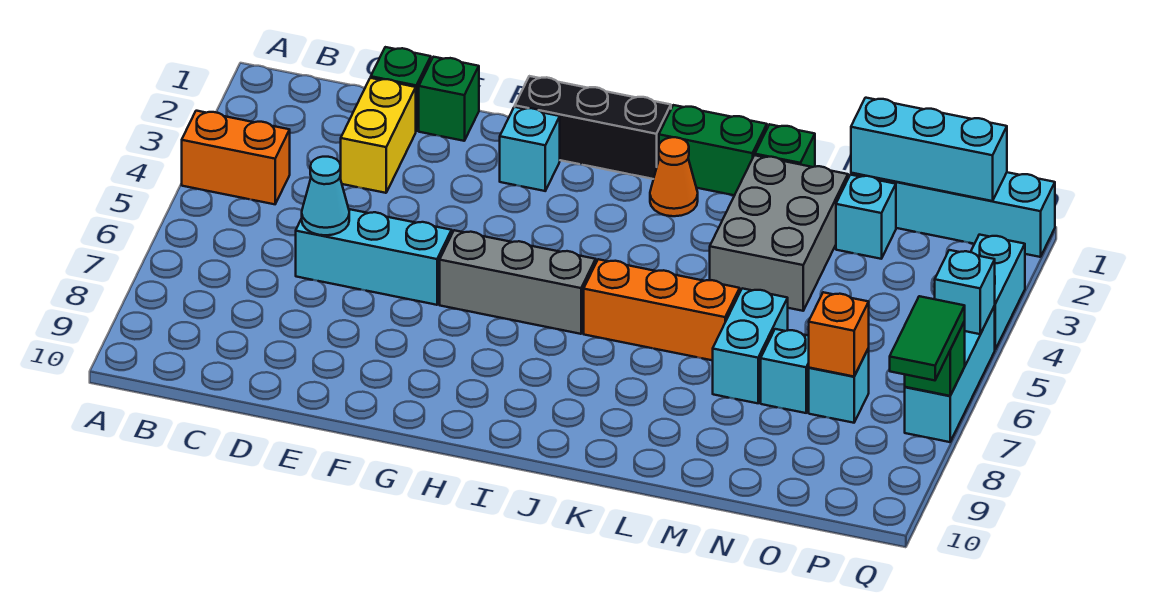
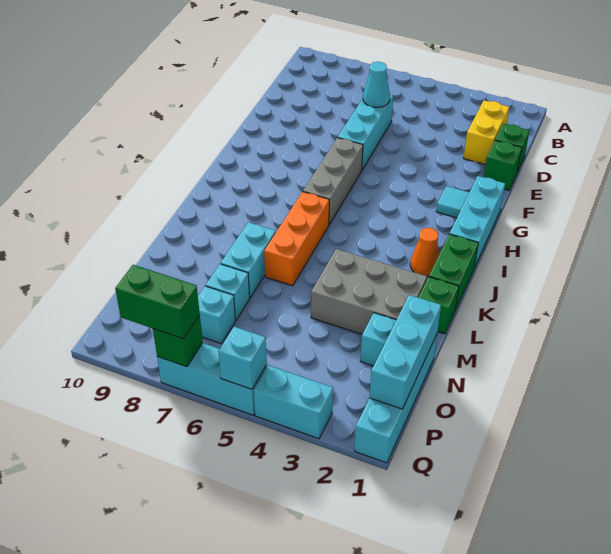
orange brick A4:B4 level 1 -> none
yellow brick D2:D3 level 1 -> yellow brick C2:D2 level 1
black brick G1:I1 level 1 -> cyan brick G1:I1 level 1
cyan brick G2 level 1 -> cyan tile G2 level 1
cyan brick M6:M7 level 1 -> cyan brick L7:M7 level 1
orange brick O7 level 2 -> none
green tile Q7:Q8 level 3 -> green brick Q7:Q8 level 3

